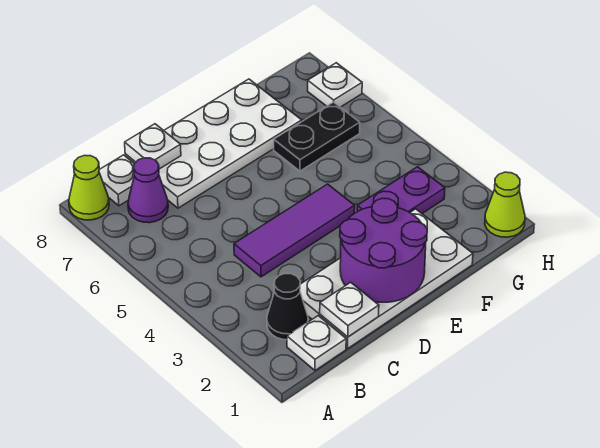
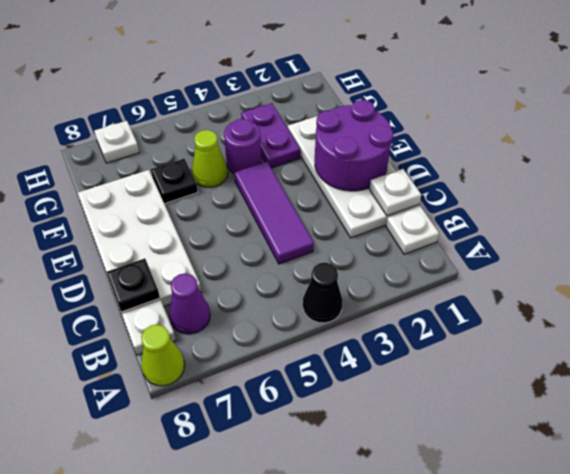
black cone B2 level 1 -> black cone A4 level 1
white plate C8 level 2 -> black plate C8 level 2
none -> purple round brick F4 level 1
black plate F6:G6 level 1 -> black plate F6 level 1
lime cone H1 level 1 -> lime cone F5 level 1

